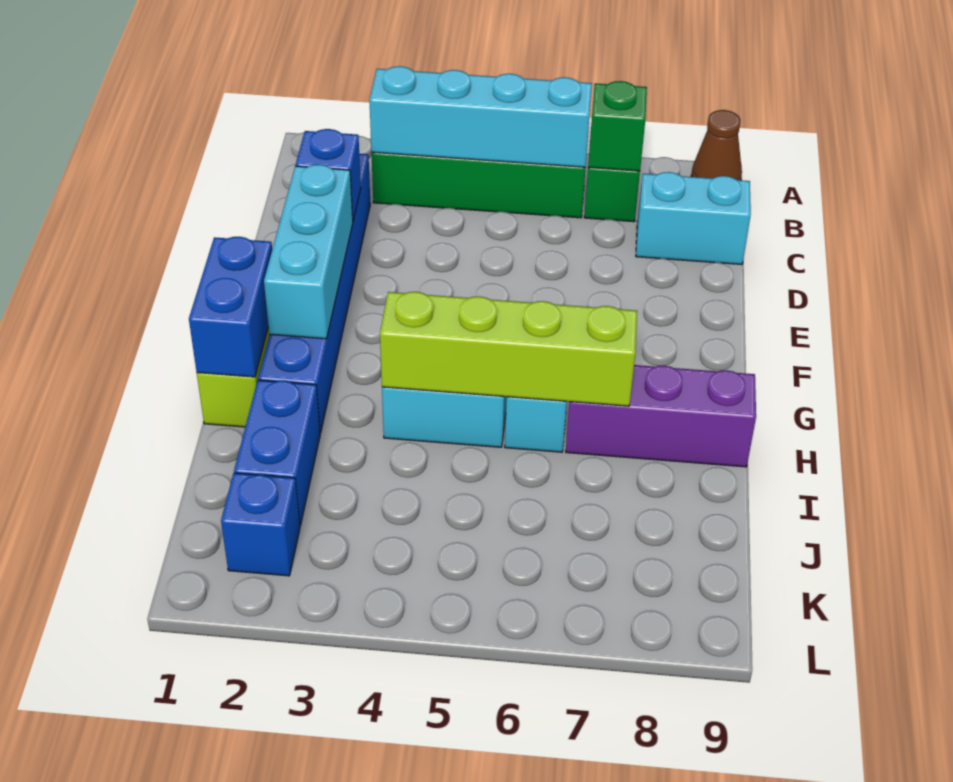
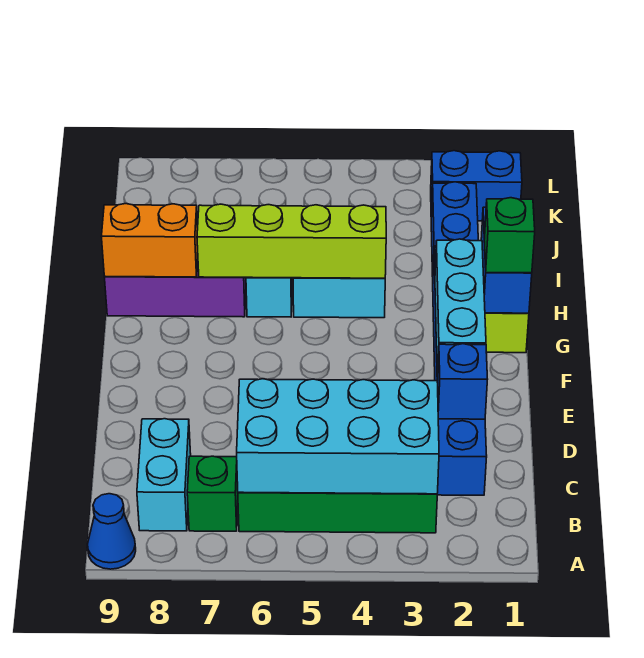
brown cone A9 level 1 -> blue cone A9 level 1
cyan brick B3:B6 level 2 -> cyan brick B3:C6 level 2
green brick B7 level 2 -> green brick G1 level 3
cyan brick C8:C9 level 1 -> cyan brick B8:C8 level 1
none -> orange brick H8:H9 level 2
blue brick K2 level 1 -> blue brick K1:K2 level 1

